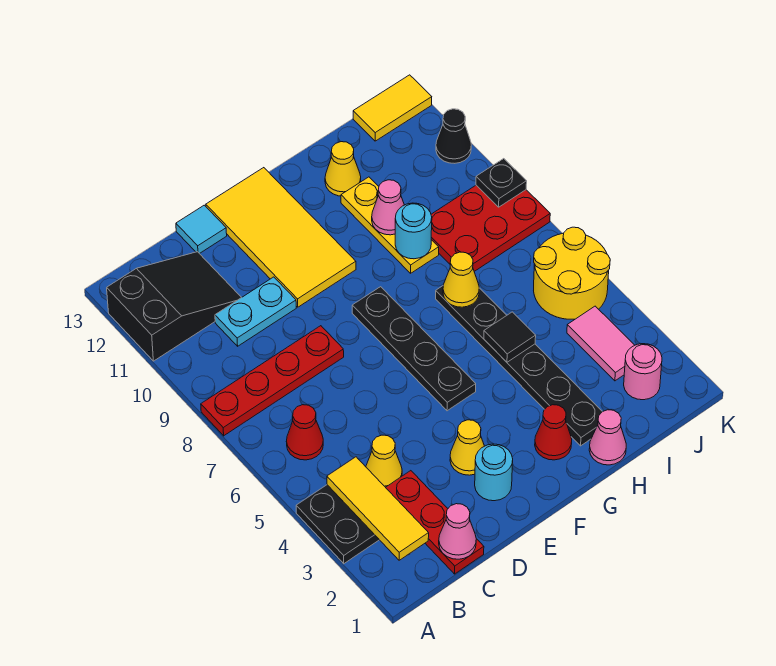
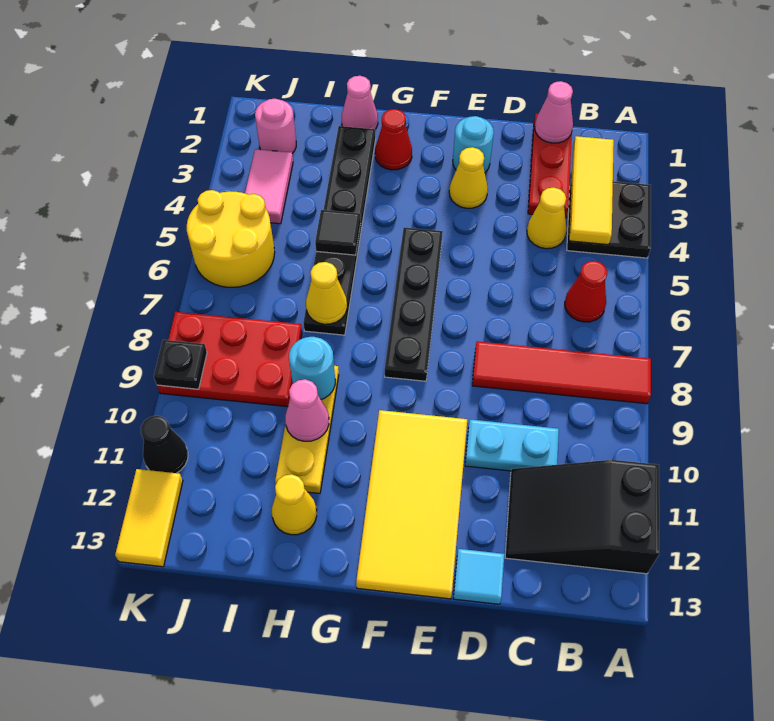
red plate A8:D8 level 1 -> red tile A8:D8 level 1
yellow tile J13:K13 level 1 -> yellow tile K12:K13 level 1

